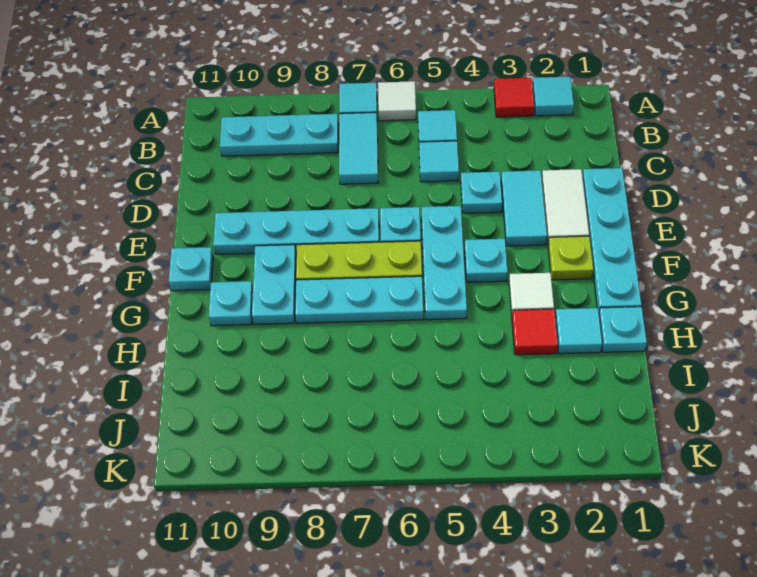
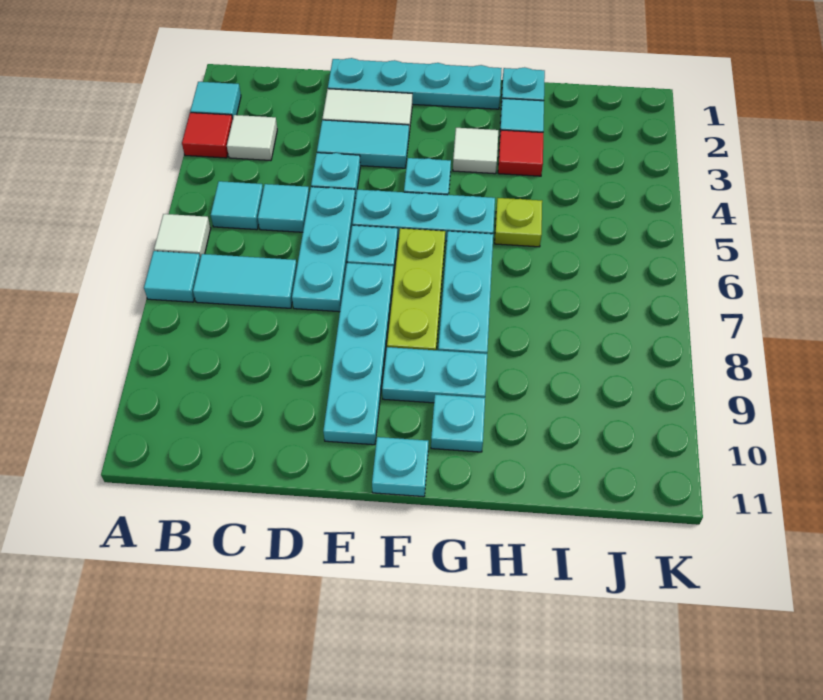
none -> white tile B3 level 1
cyan plate B8:B10 level 1 -> cyan plate D5:D7 level 1
lime plate F2 level 1 -> lime plate H5 level 1

